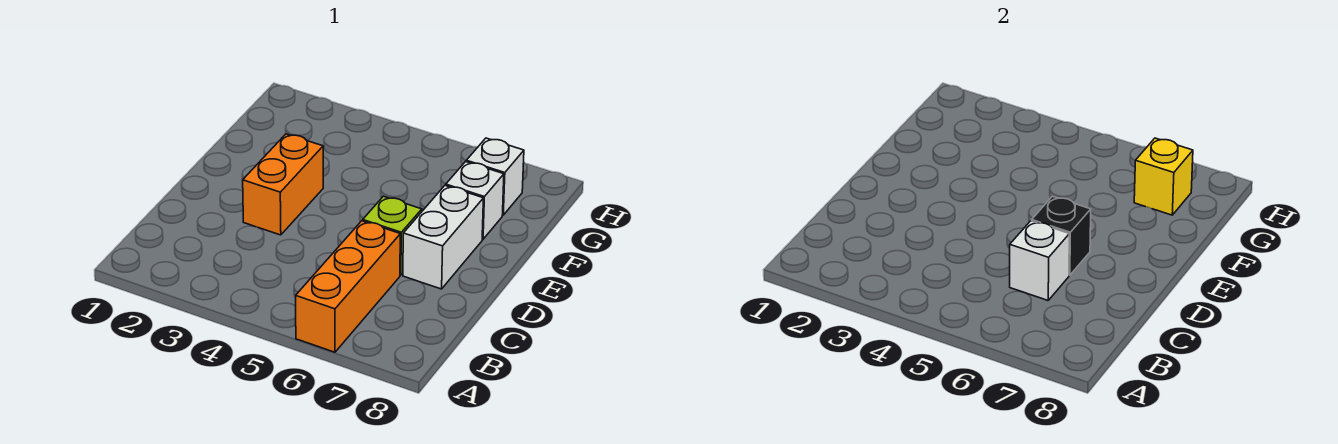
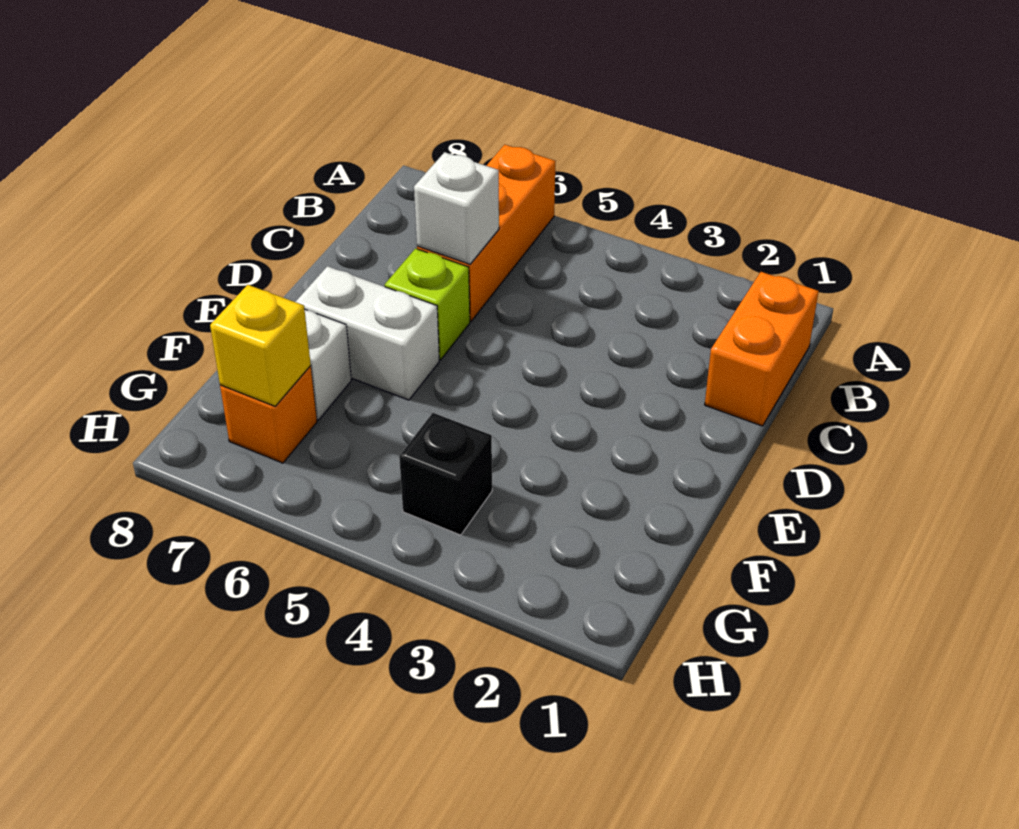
orange brick D3:E3 level 1 -> orange brick B1:C1 level 1
black brick D6 level 2 -> black brick G4 level 1
white brick D7:E7 level 1 -> white brick E6:E7 level 1
white brick G7 level 1 -> orange brick G7 level 1

